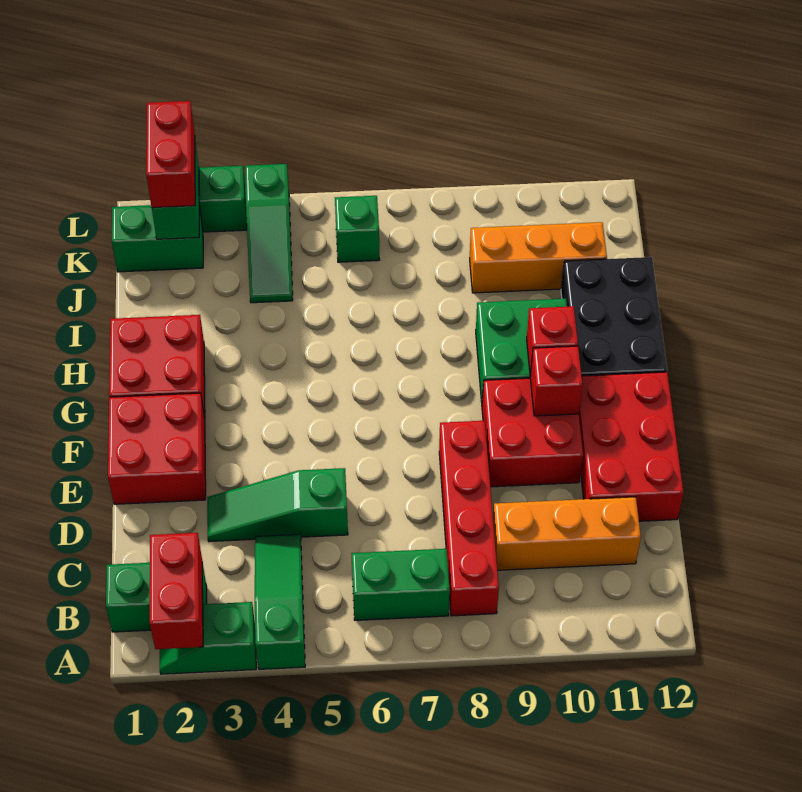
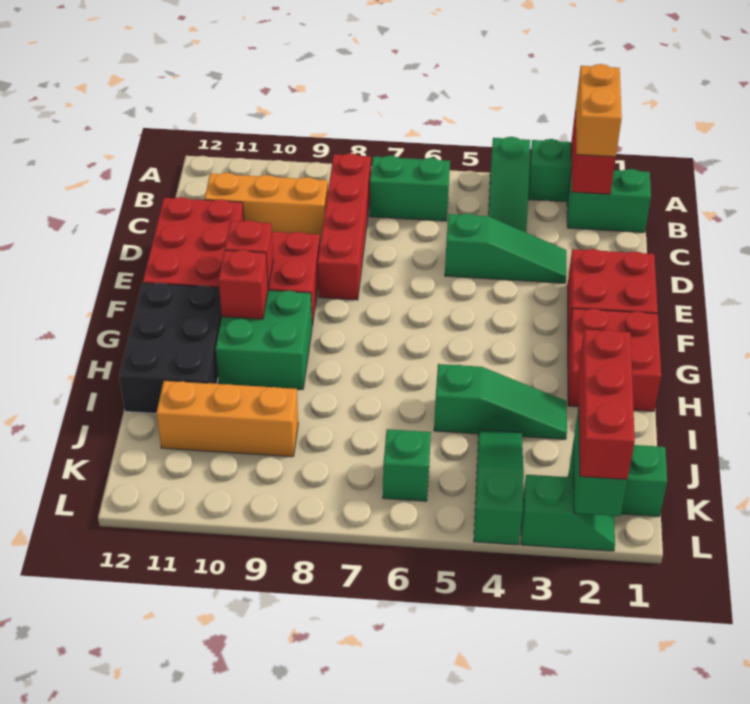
none -> orange brick A2:B2 level 3
none -> green slope I3:I5 level 1 top 5
red brick K2:L2 level 3 -> red brick J2:L2 level 3

